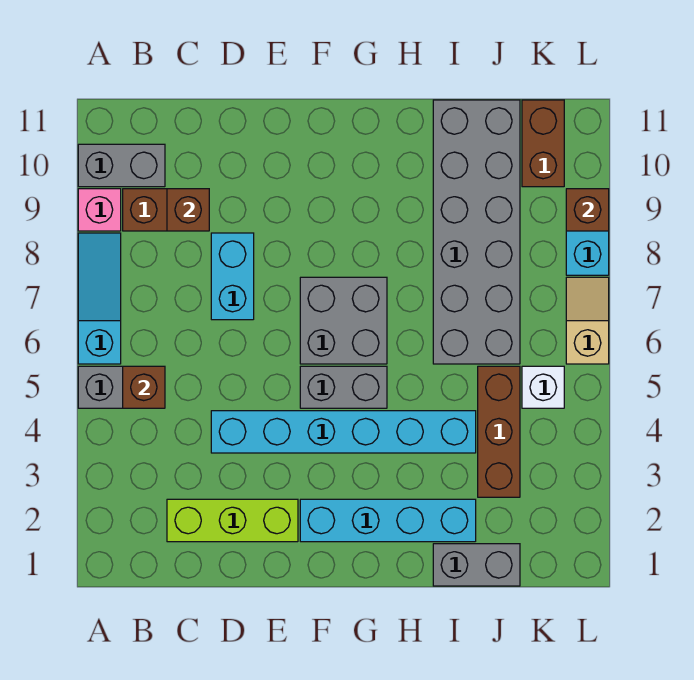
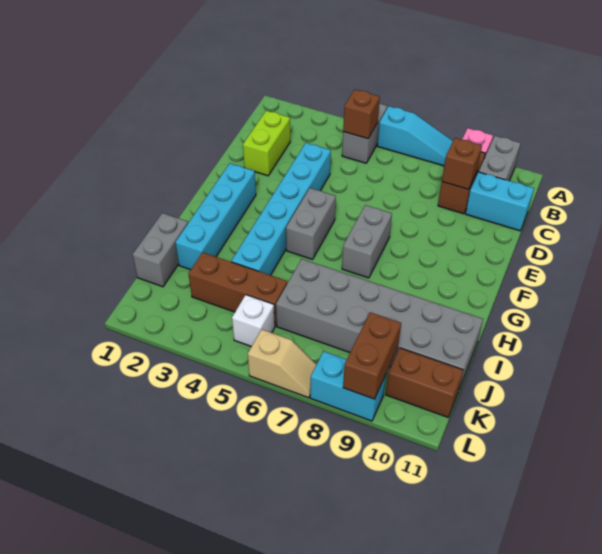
lime brick C2:E2 level 1 -> lime brick C2:D2 level 1
cyan brick D7:D8 level 1 -> cyan brick C10:C11 level 1
grey brick F6:G7 level 1 -> grey brick F7:G7 level 1
brown brick L9 level 2 -> brown brick K9:L9 level 2

